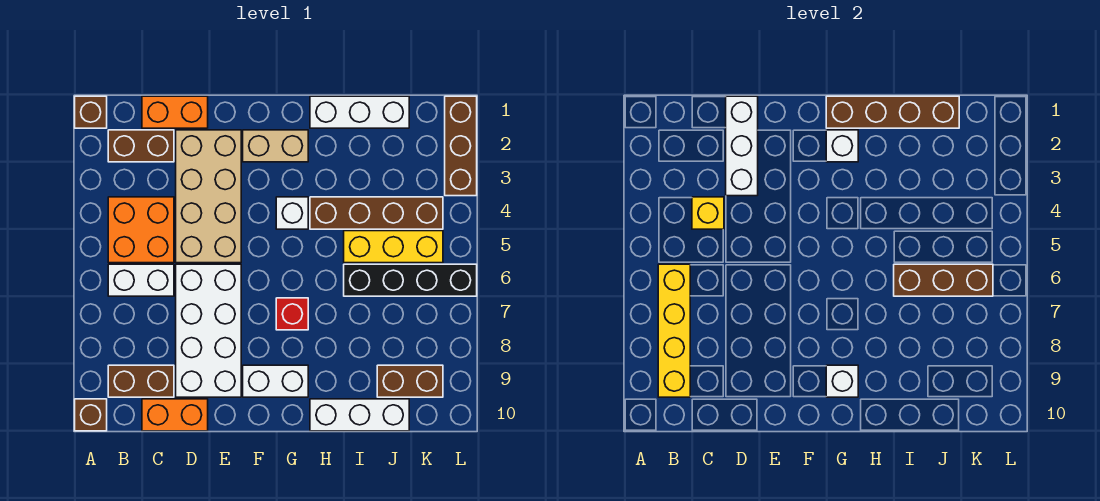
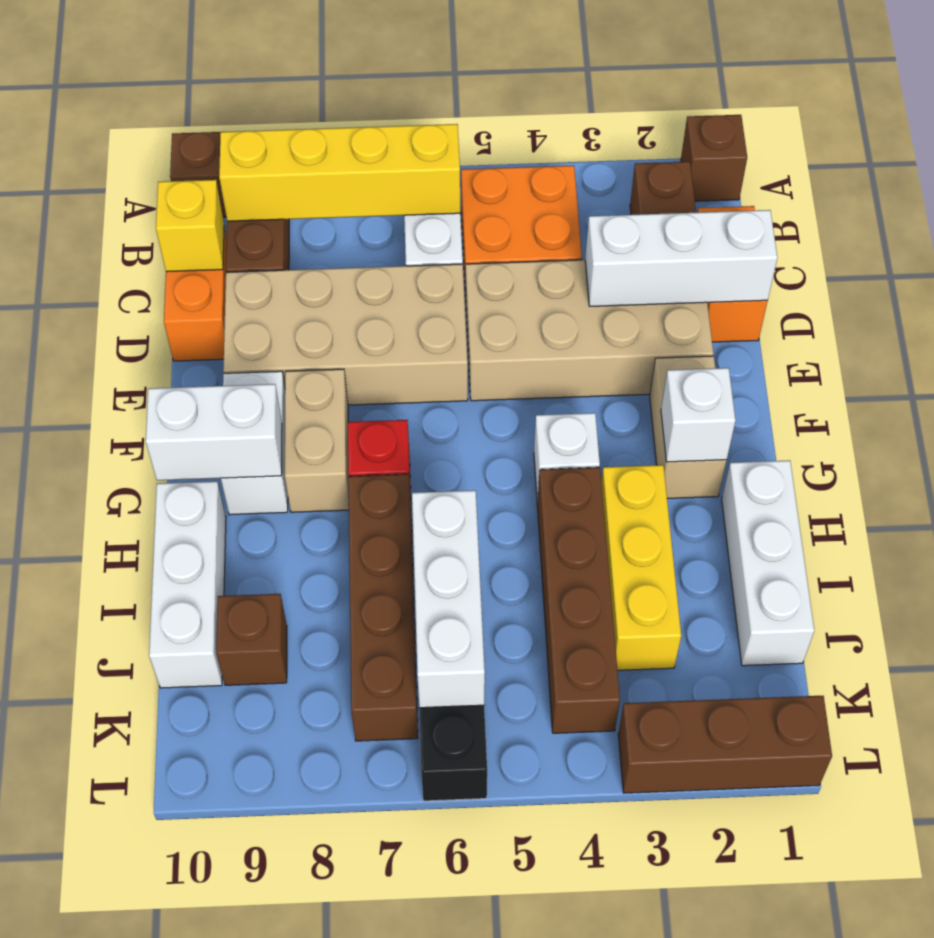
yellow brick C4 level 2 -> yellow brick C10 level 2
white brick D6:E9 level 1 -> tan brick D6:E9 level 1
none -> tan brick F8:G8 level 1
brown brick G1:J1 level 2 -> brown brick H7:K7 level 1
white brick G9 level 2 -> white brick G9:G10 level 2
yellow brick I5:K5 level 1 -> yellow brick H3:J3 level 1
brown brick I6:K6 level 2 -> white brick I6:K6 level 2
brown brick J9:K9 level 1 -> brown brick J9 level 1

